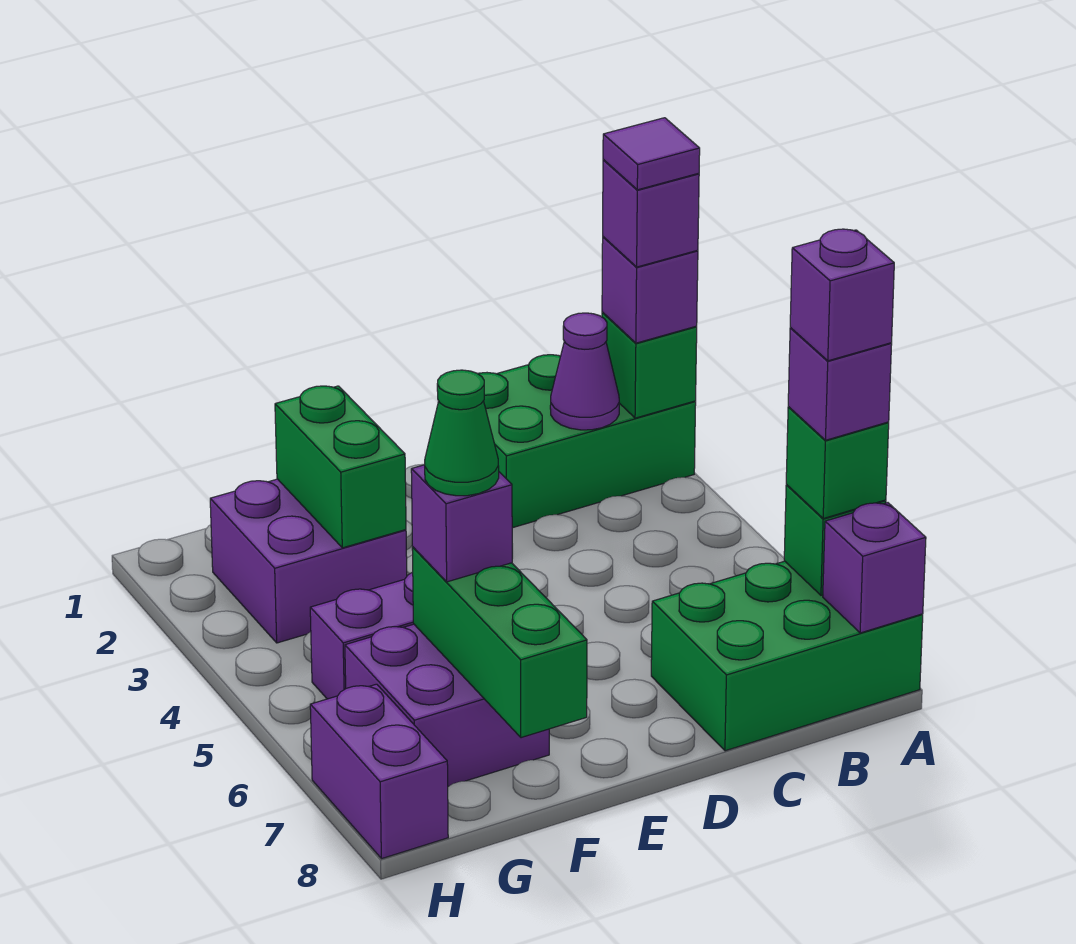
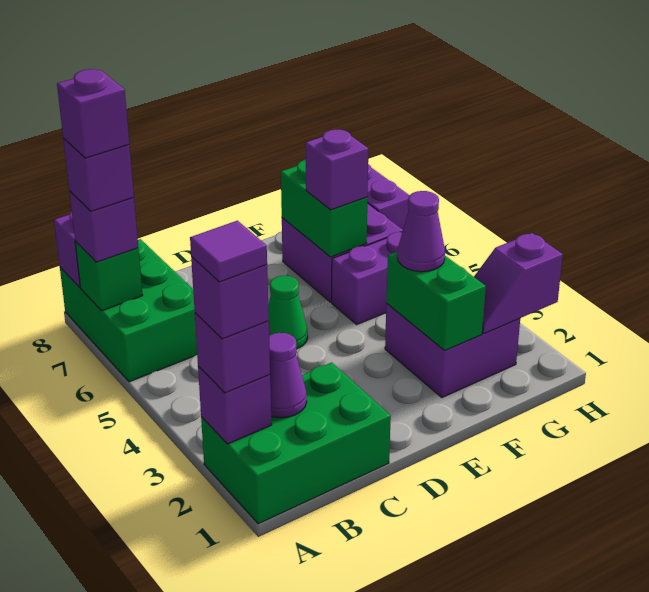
green brick A2 level 2 -> purple brick A2 level 2
green brick A7:C8 level 1 -> green brick A6:B8 level 1
green brick A7 level 3 -> purple brick A7 level 3
none -> purple cone F3 level 3
green brick F6:F8 level 2 -> green brick F6:F7 level 2
green cone F6 level 4 -> green cone D5 level 1
none -> purple slope G2:H2 level 2 top H

